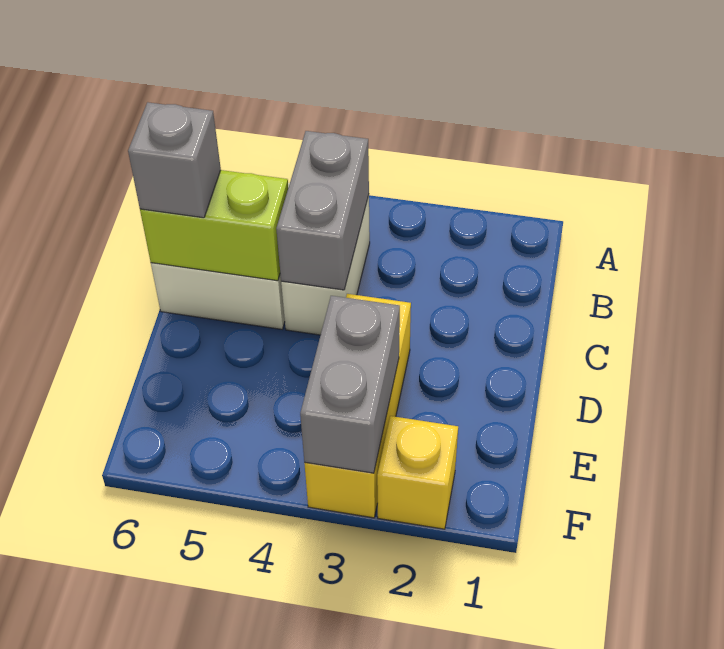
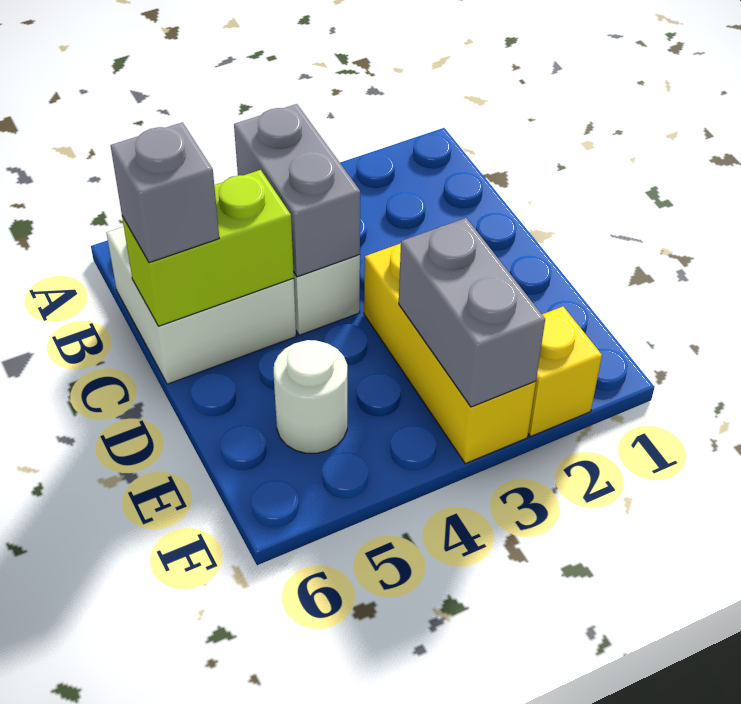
none -> white round brick E5 level 1

